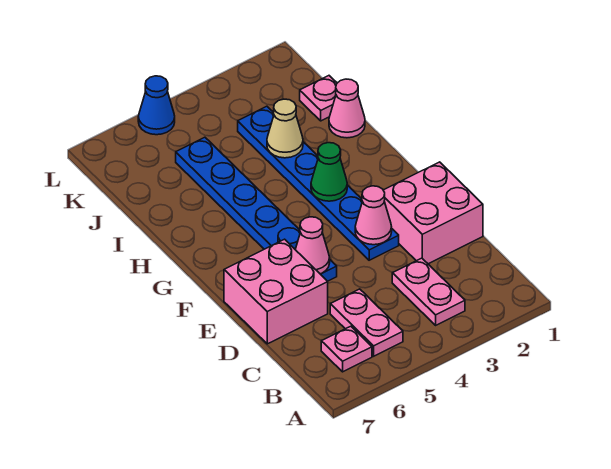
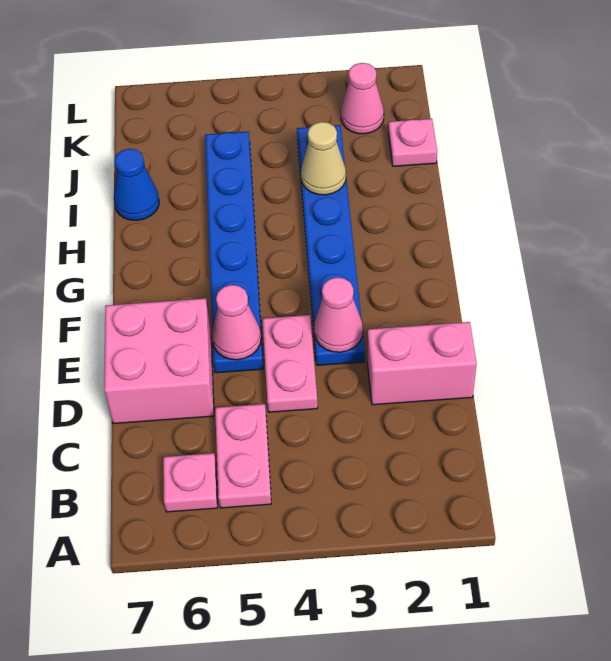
pink plate B3:C3 level 1 -> pink plate D4:E4 level 1
pink brick D1:E2 level 1 -> pink brick D1:D2 level 1
green cone G3 level 2 -> none
pink cone I1 level 1 -> pink cone K2 level 1
blue cone L5 level 1 -> blue cone I7 level 1

